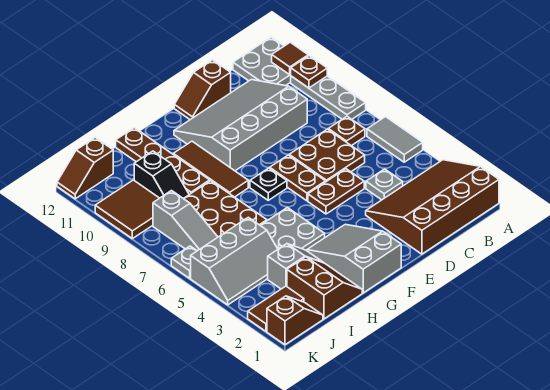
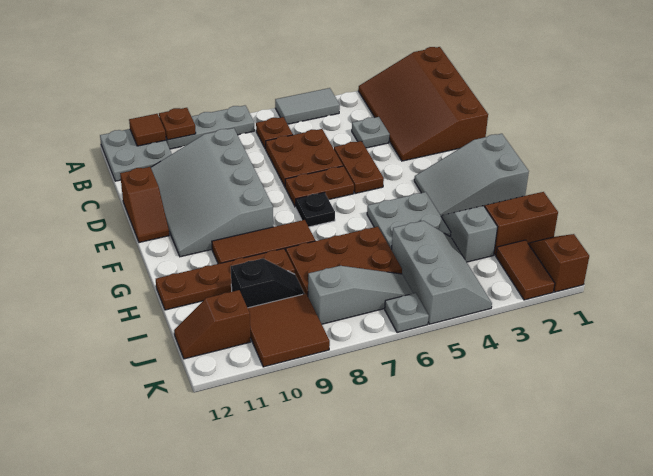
brown slope J12:K12 level 1 top J -> brown slope J11:J12 level 1 top 11

